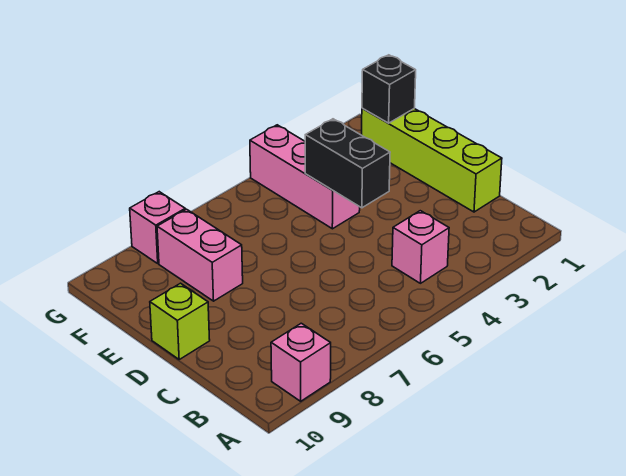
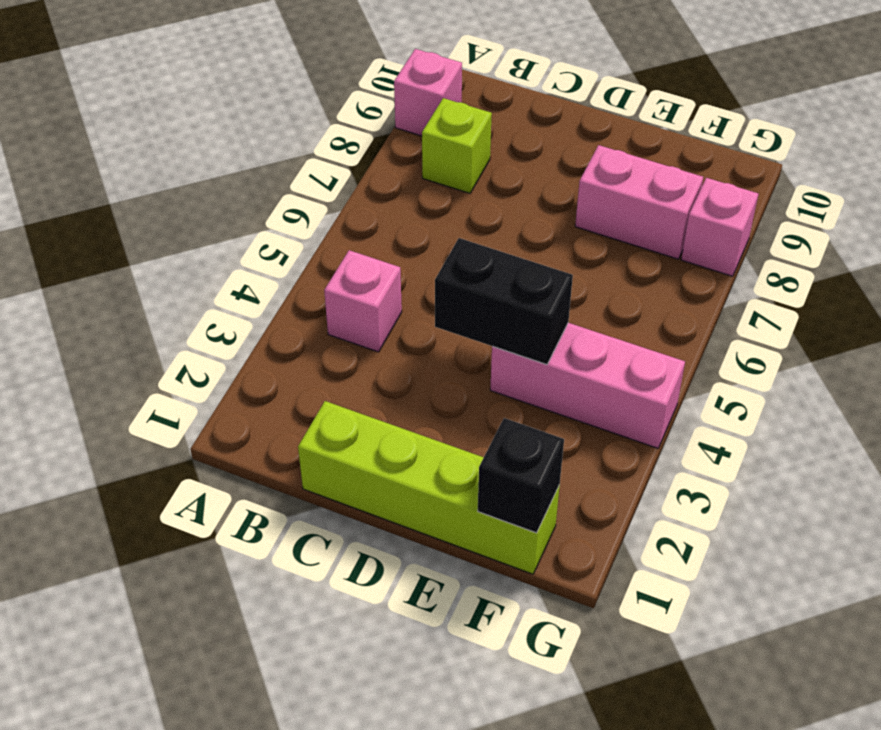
lime brick D10 level 1 -> lime brick B8 level 1

